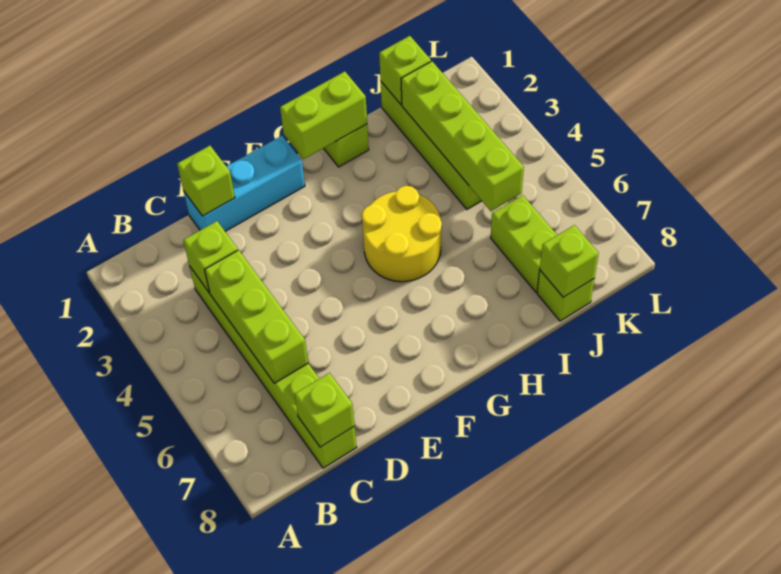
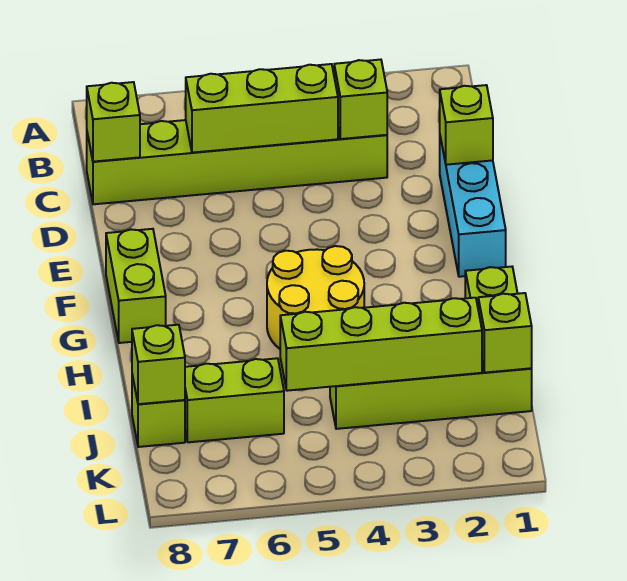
lime brick G1:H1 level 2 -> lime brick F8:G8 level 1

